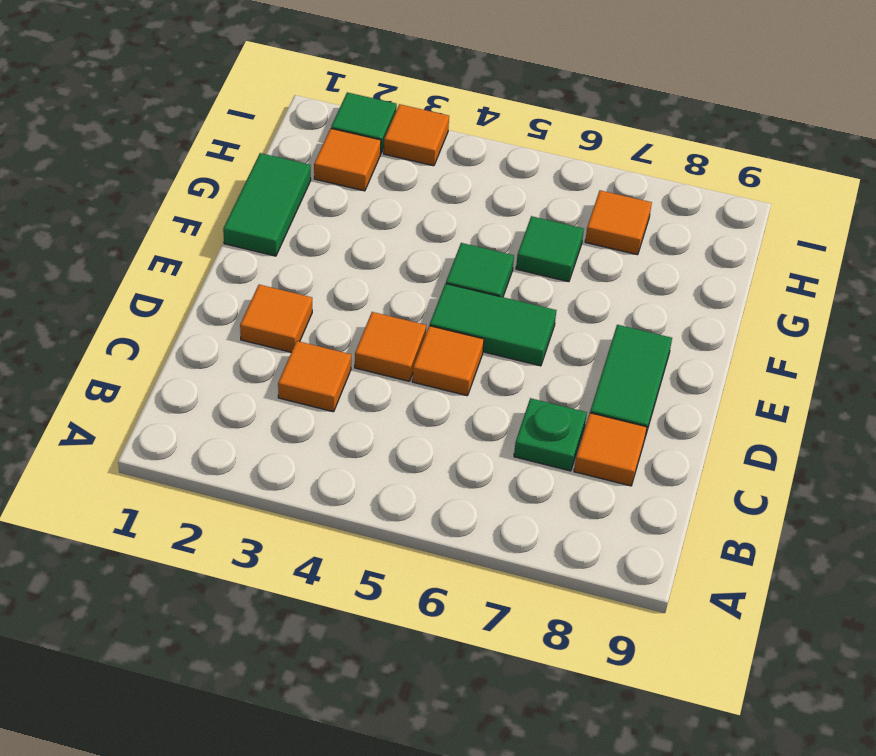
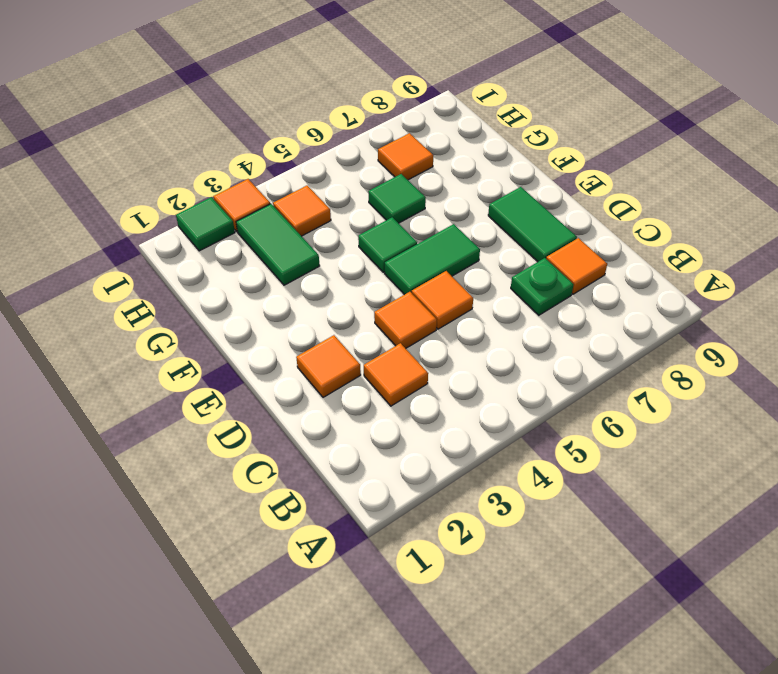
green tile F1:G1 level 1 -> green tile G3:H3 level 1
orange tile H2 level 1 -> orange tile H4 level 1

